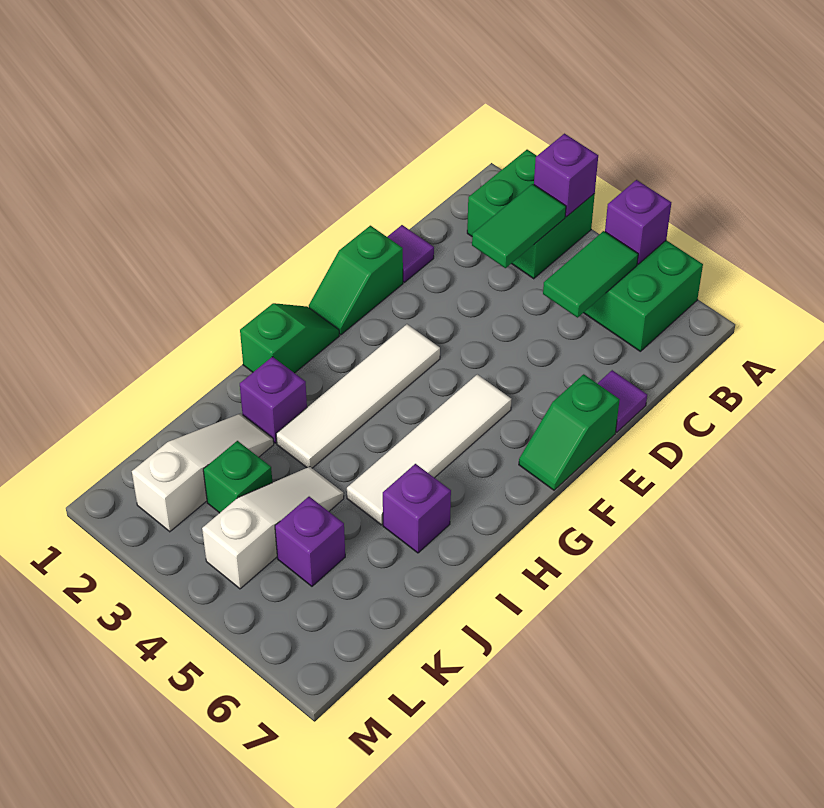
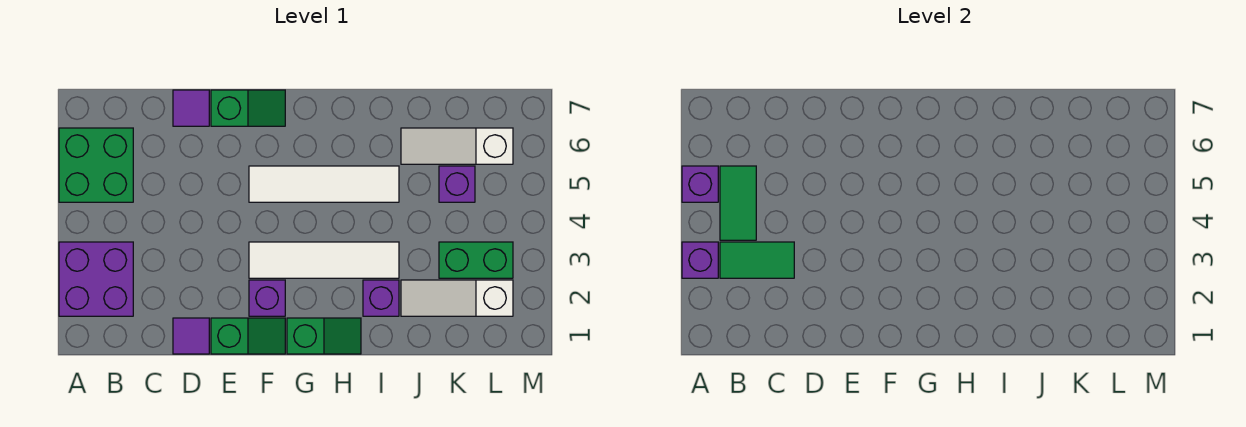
green brick A2:B3 level 1 -> purple brick A2:B3 level 1
green tile B5:C5 level 2 -> green tile B4:B5 level 2
green slope G1:H1 level 1 top H -> green slope G1:H1 level 1 top G
purple brick I6 level 1 -> purple brick F2 level 1
white slope J4:L4 level 1 top L -> white slope J6:L6 level 1 top L
green brick K3 level 1 -> green brick K3:L3 level 1

